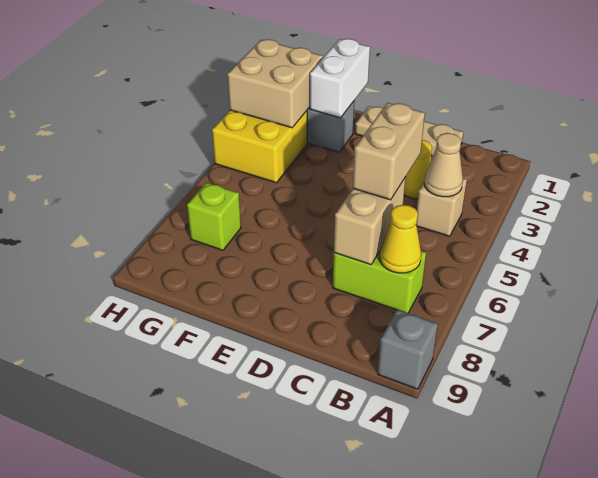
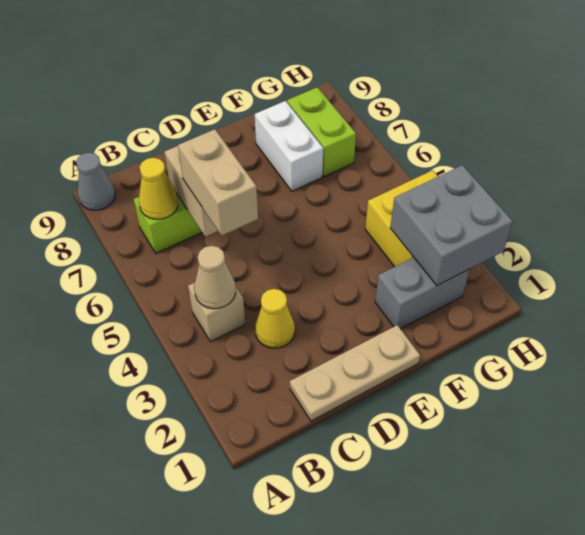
grey brick A9 level 1 -> grey cone A9 level 1
white brick F1:F2 level 2 -> white brick F7:F8 level 1
tan brick G2:H3 level 2 -> grey brick G2:H3 level 2
lime brick G7 level 1 -> lime brick G7:G8 level 1

